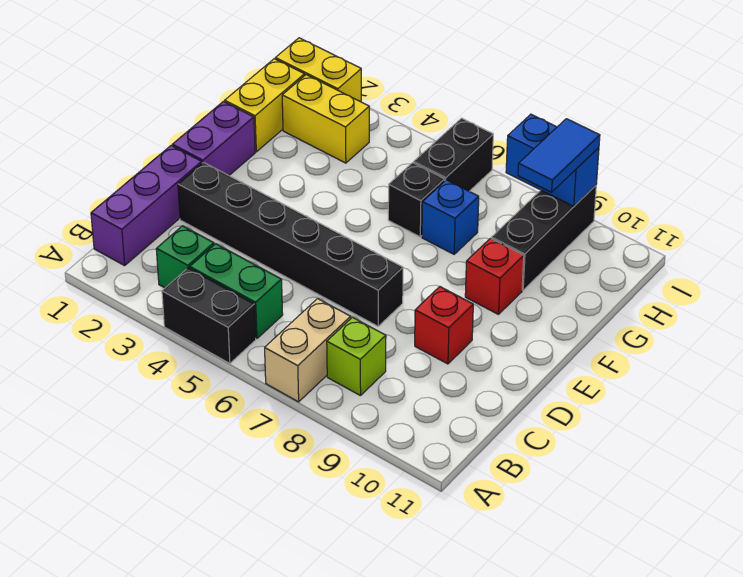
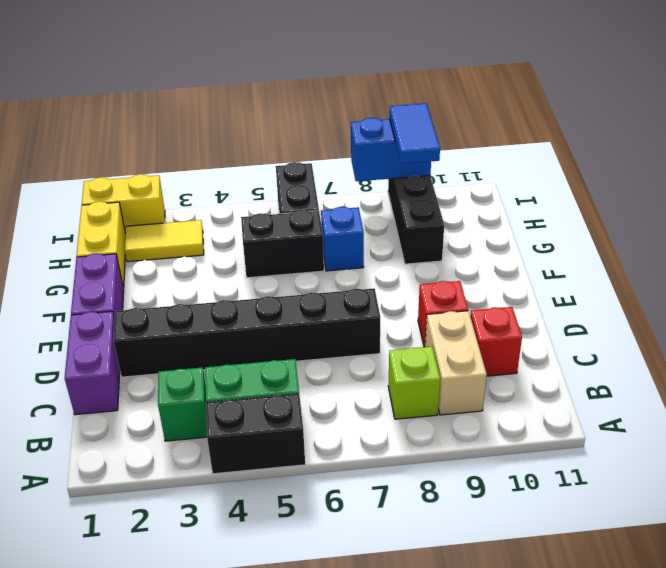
tan brick A7:B7 level 1 -> tan brick B9:C9 level 1
purple brick B1:D1 level 1 -> purple brick C1:D1 level 1
red brick F9 level 1 -> red brick C10 level 1
black brick G6 level 1 -> black brick G5:G6 level 1
yellow brick H2:H3 level 1 -> yellow tile H2:H3 level 1

